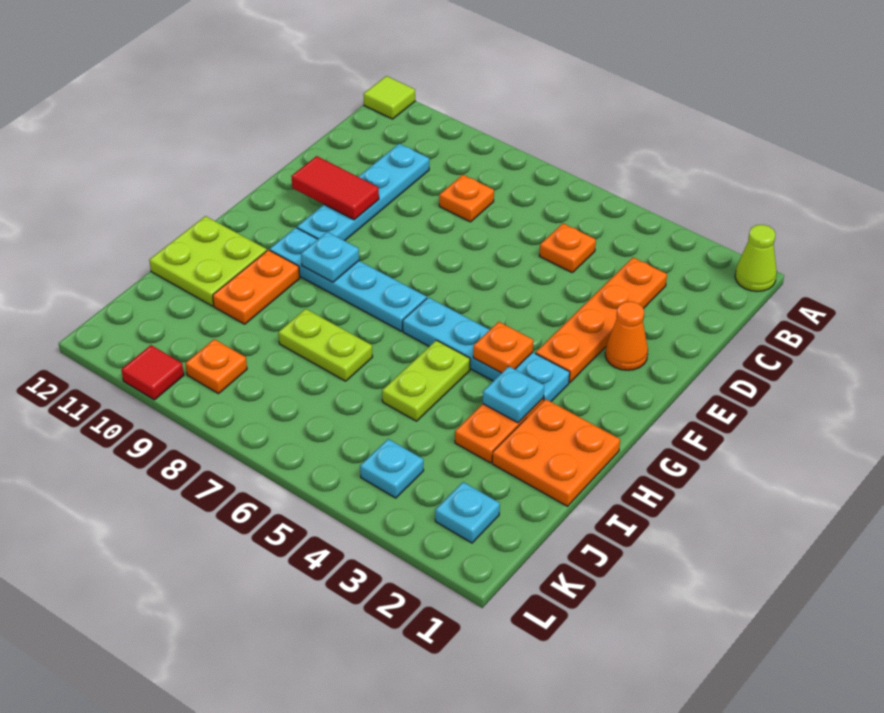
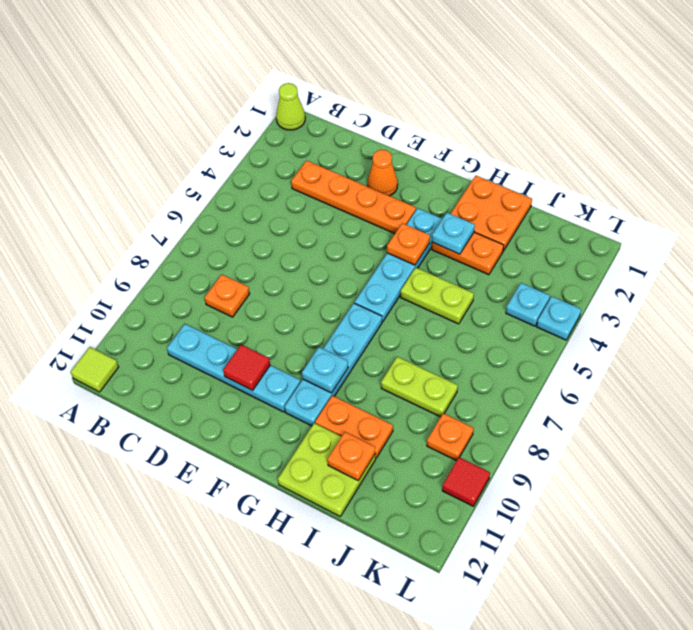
orange plate C5 level 1 -> orange plate I11 level 2
red tile E10:E11 level 2 -> red tile E10 level 2
lime plate I7:I8 level 1 -> lime plate I8:J8 level 1
cyan plate K2 level 1 -> cyan plate L4 level 1

